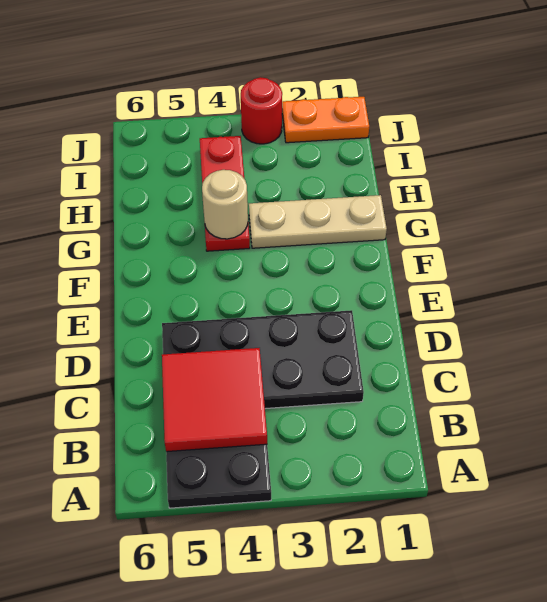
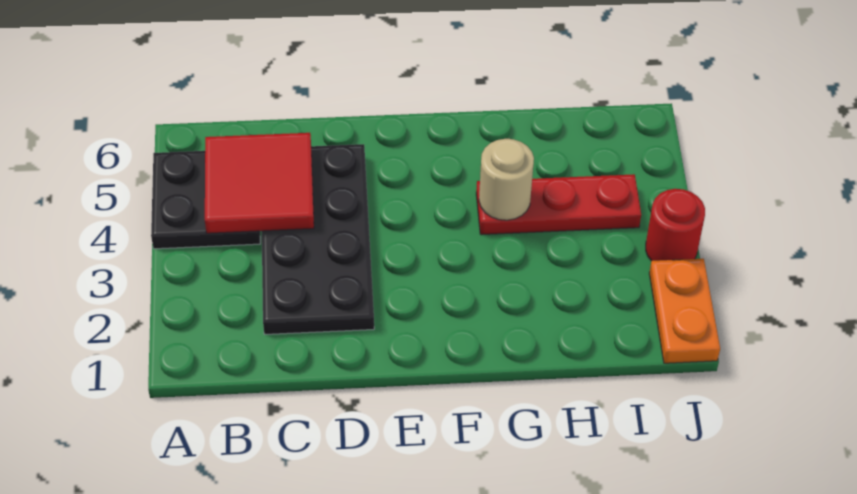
tan plate G1:G3 level 1 -> none

